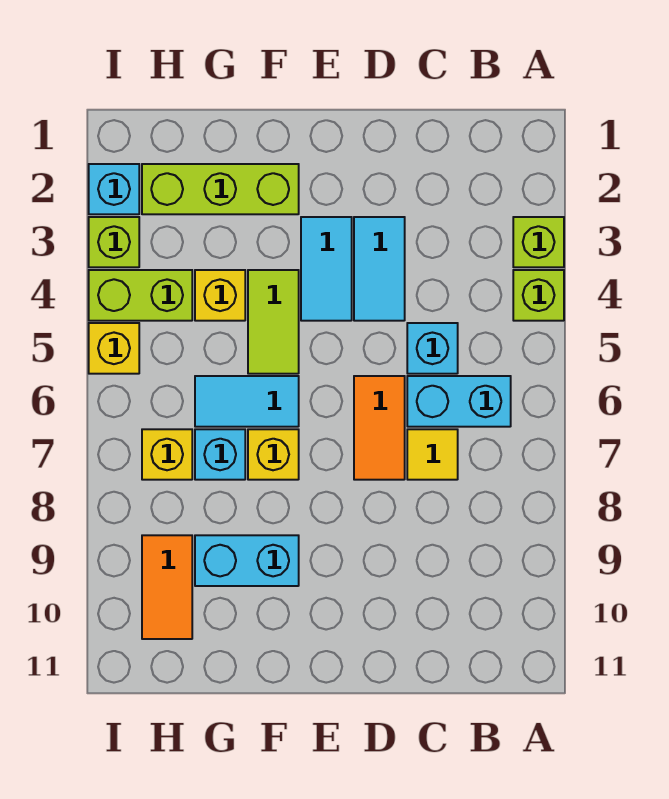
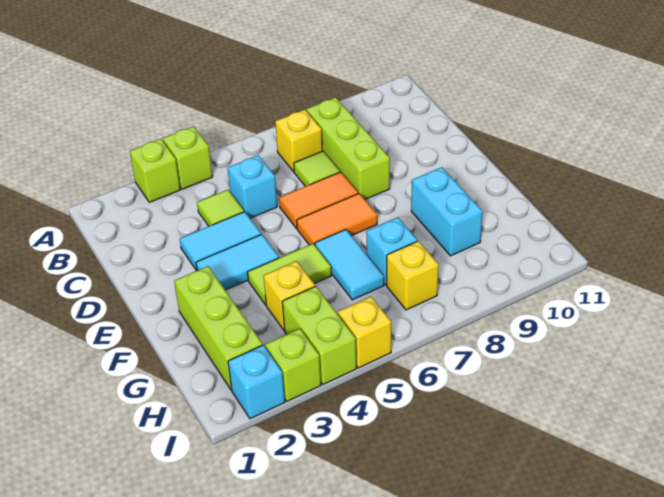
cyan brick B6:C6 level 1 -> none
none -> lime brick B8:D8 level 1
none -> lime tile C4 level 1
yellow tile C7 level 1 -> lime tile C7 level 1
yellow brick F7 level 1 -> yellow brick B7 level 1
orange tile H9:H10 level 1 -> orange tile E6:E7 level 1

